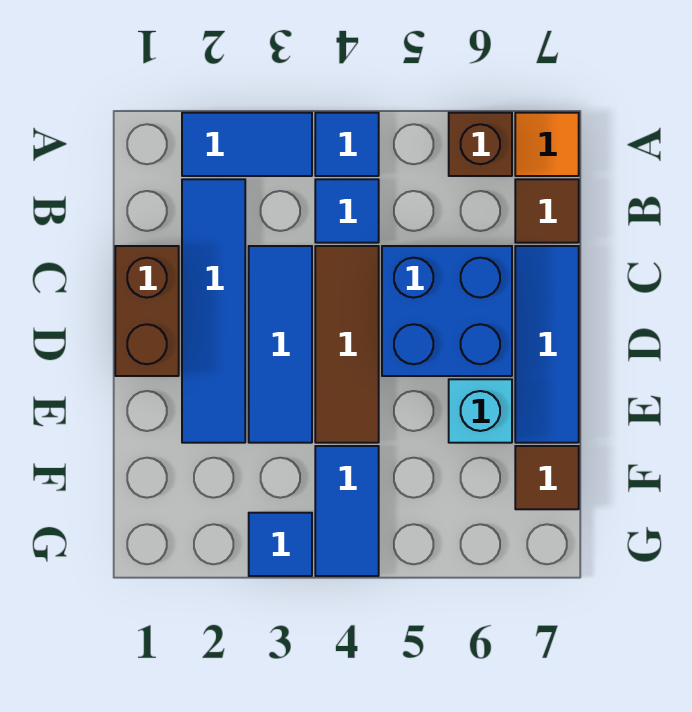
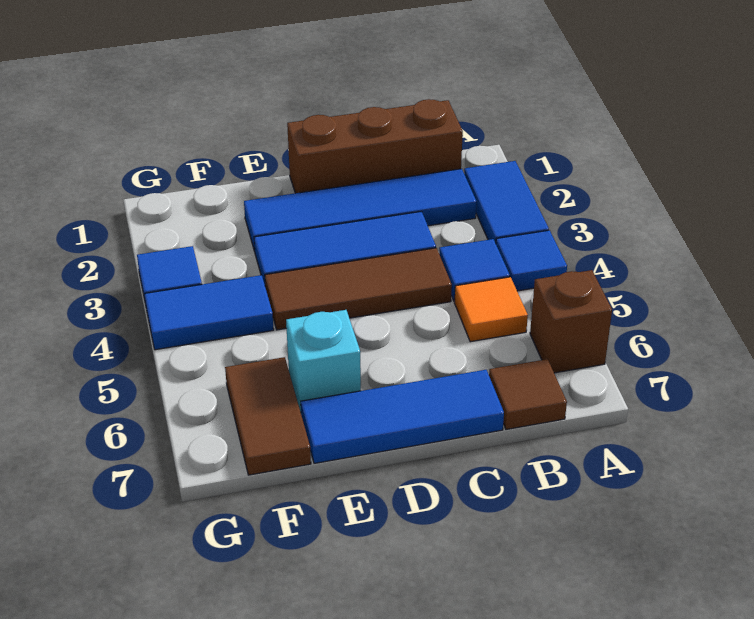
orange tile A7 level 1 -> orange tile B5 level 1
brown brick C1:D1 level 1 -> brown brick B1:D1 level 1
blue brick C5:D6 level 1 -> none
brown tile F7 level 1 -> brown tile F6:F7 level 1

